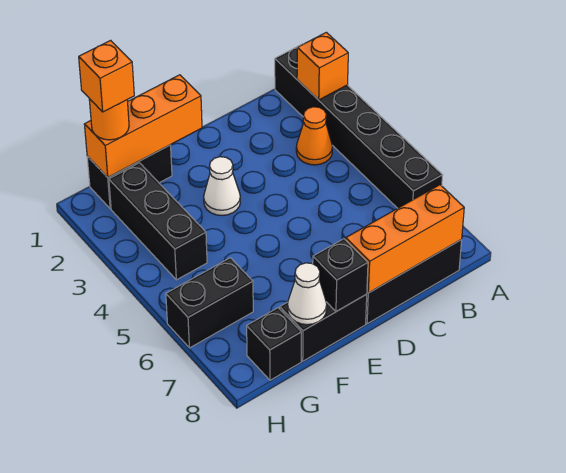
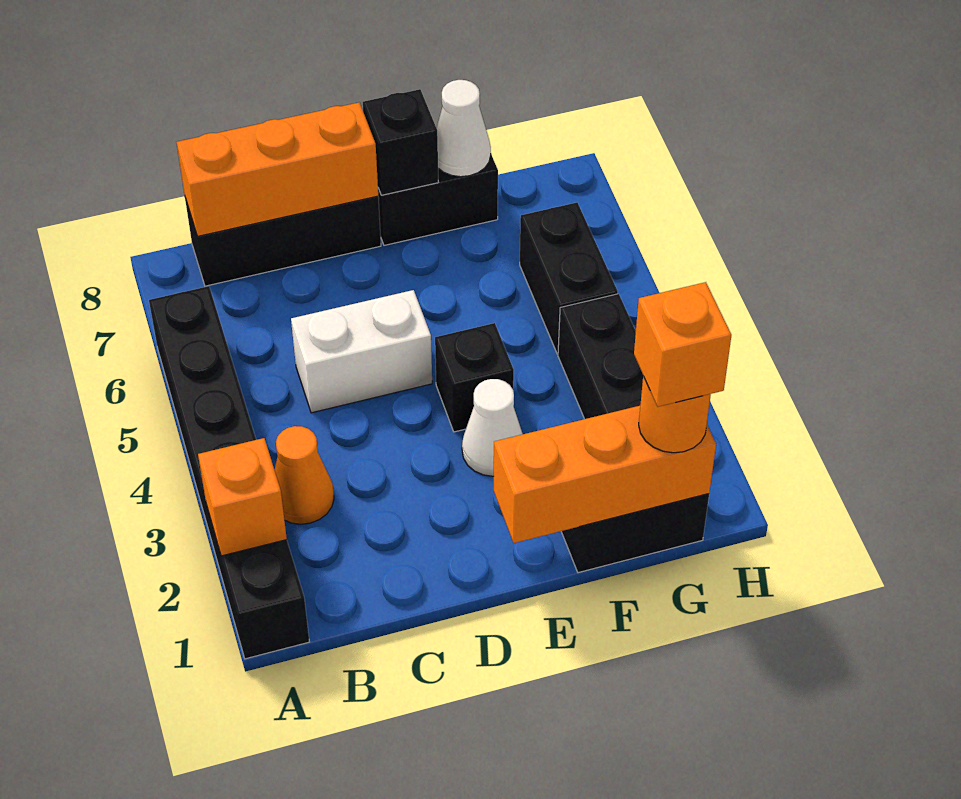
none -> white brick C5:D5 level 1
black brick G6:H6 level 1 -> black brick G5:G6 level 1
black brick G8 level 1 -> black brick E4 level 1

